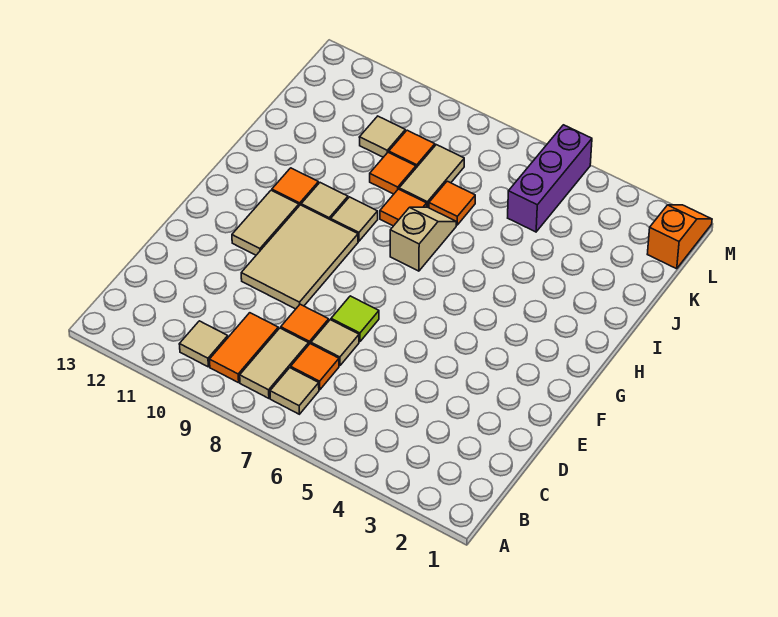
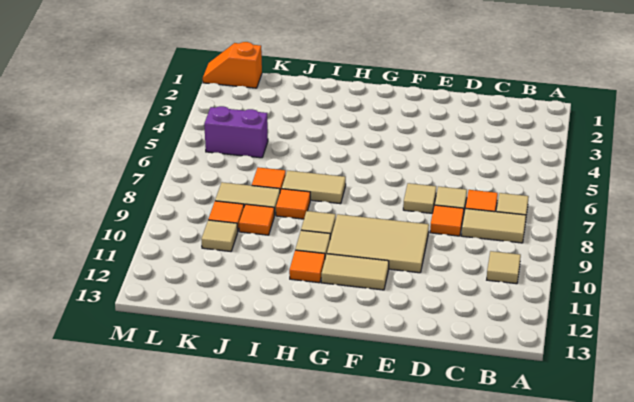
orange tile B9:C9 level 1 -> none
lime tile E7 level 1 -> tan tile E7 level 1
tan slope H7:I7 level 1 top H -> tan tile H7:I7 level 1
purple brick K5:M5 level 1 -> purple brick K5:L5 level 1

